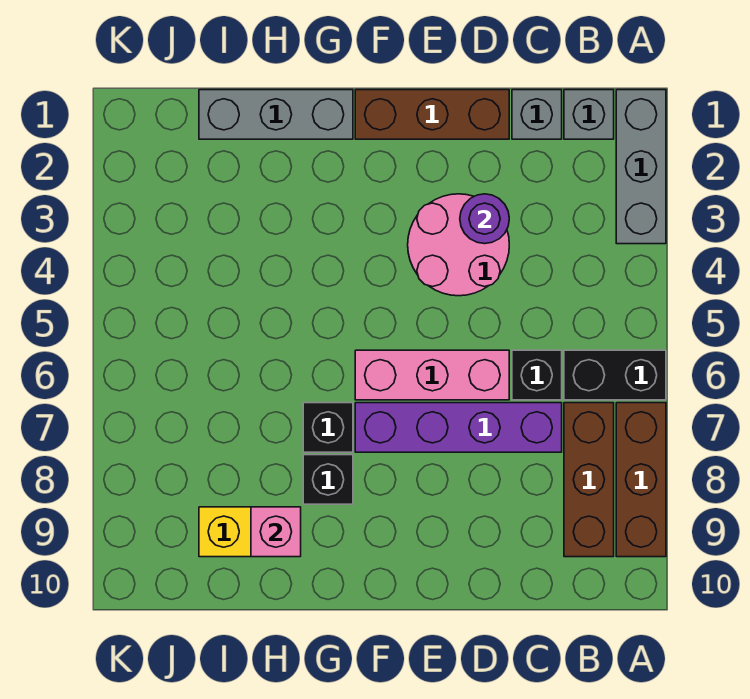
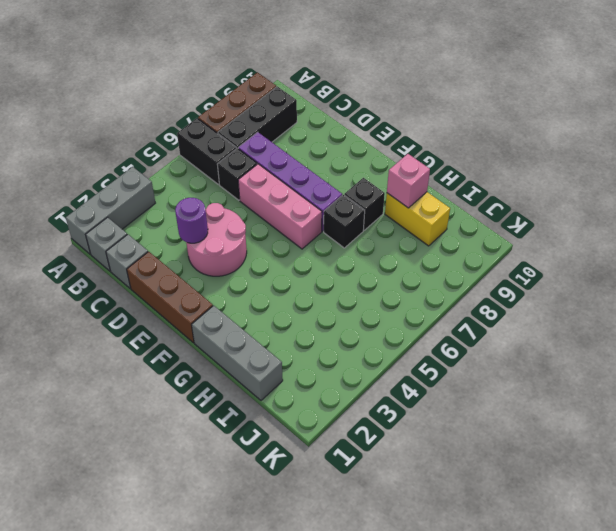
brown brick B7:B9 level 1 -> black brick B7:B9 level 1

